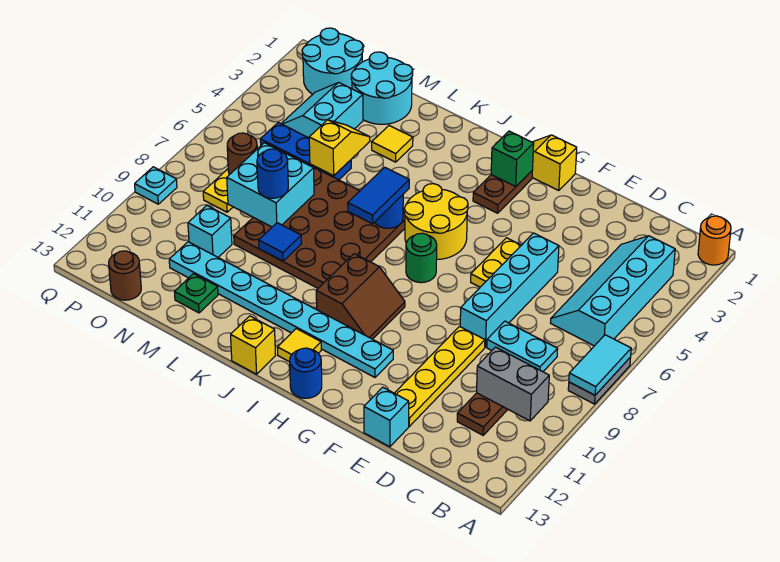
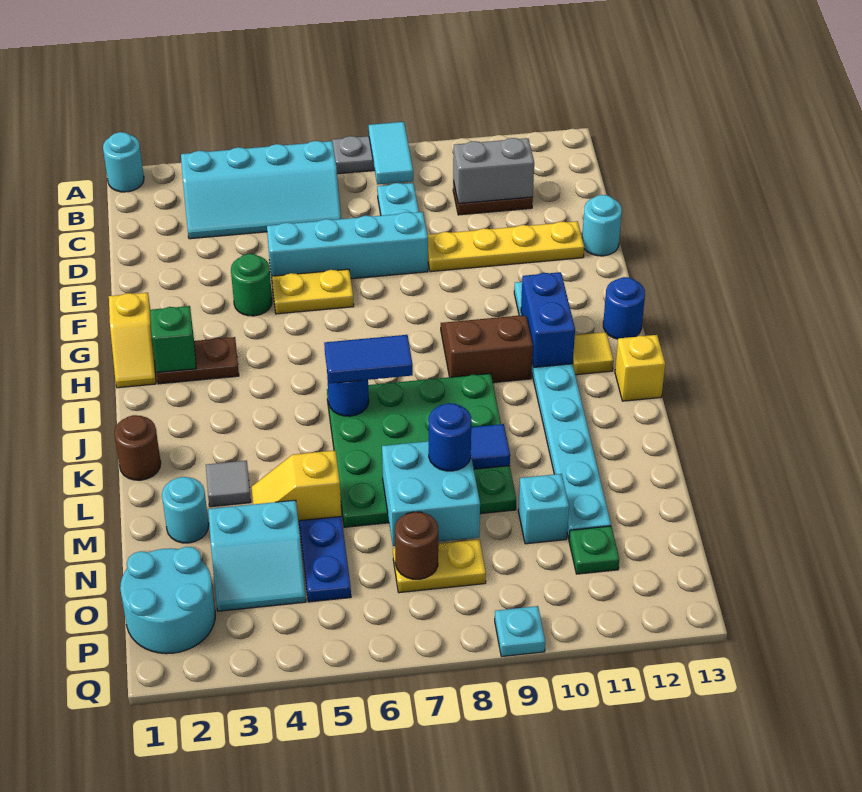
orange round brick A1 level 1 -> cyan round brick A1 level 1
cyan tile A7:A8 level 2 -> cyan tile A8:B8 level 2
grey brick B10:C10 level 2 -> grey brick C10:C11 level 2
cyan brick E13 level 1 -> cyan round brick E13 level 1
yellow round brick H5:I6 level 1 -> none
green round brick H7 level 1 -> green round brick F4 level 1
none -> blue brick H11:I11 level 2
brown plate J6:M9 level 1 -> green plate J6:M9 level 1
yellow tile L3 level 1 -> grey tile L3 level 1
cyan round brick M1:N2 level 1 -> cyan round brick M2 level 1
green plate M12 level 1 -> green plate O11 level 1
brown round brick O13 level 1 -> brown round brick K1 level 1

